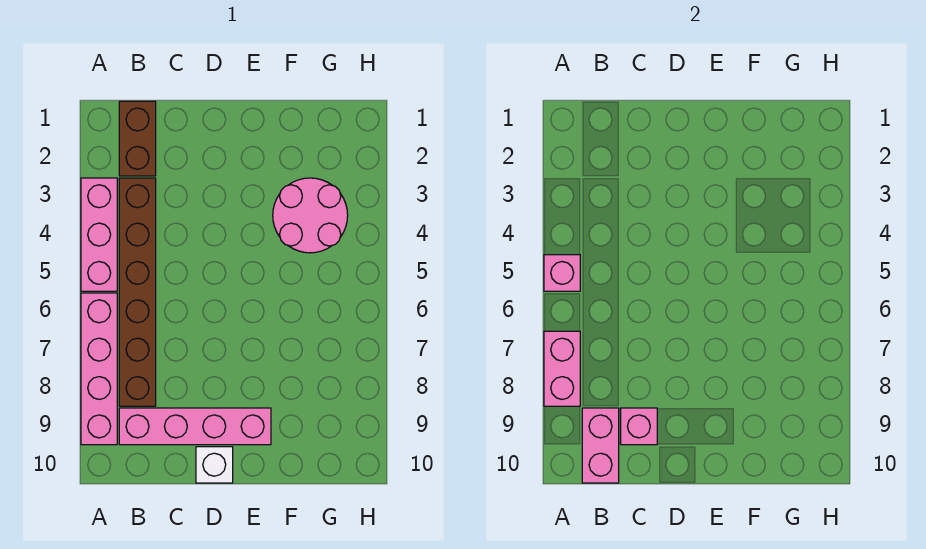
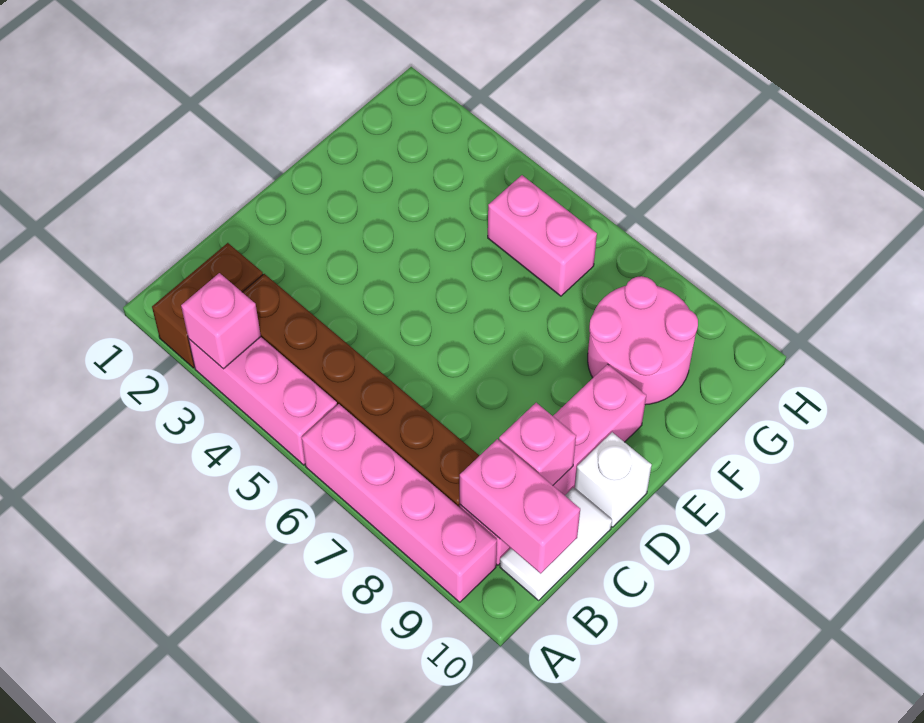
pink brick A5 level 2 -> pink brick A3 level 2
pink brick A7:A8 level 2 -> pink brick G5:G6 level 1
brown brick B1:B2 level 1 -> brown brick A2:B2 level 1
none -> white tile B10:C10 level 1
pink round brick F3:G4 level 1 -> pink round brick F8:G9 level 1

